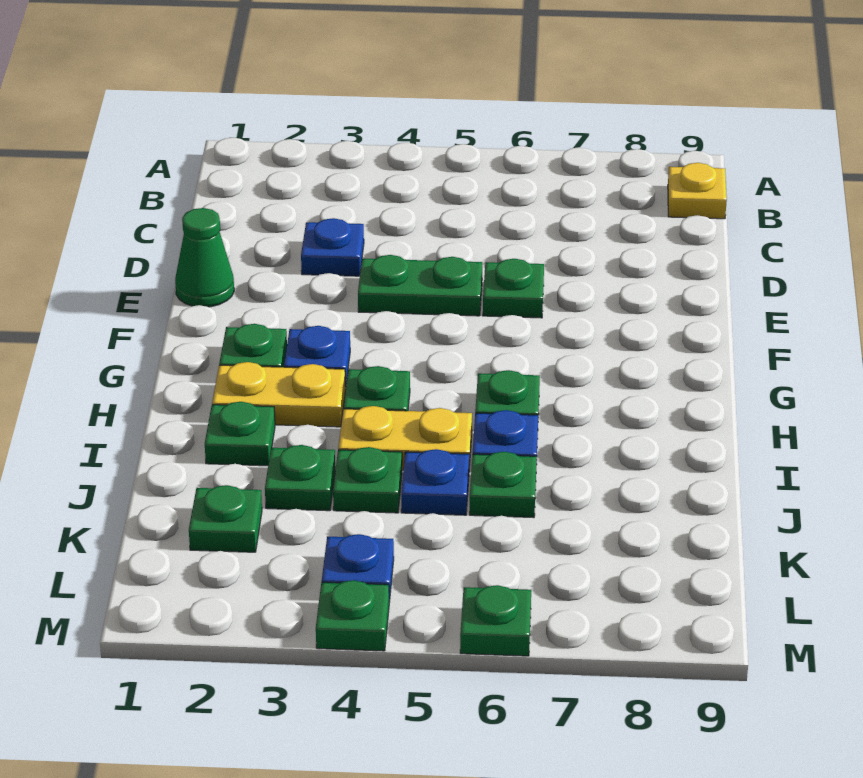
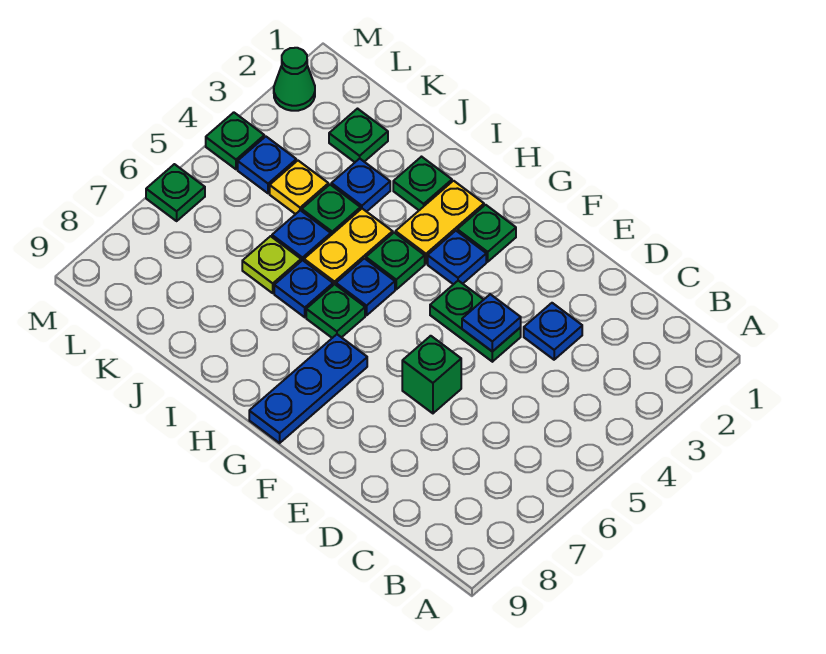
yellow plate B9 level 1 -> yellow plate K4 level 1
green cone E1 level 1 -> green cone M2 level 1
green plate E4:E5 level 1 -> green plate E4:F4 level 1
none -> blue plate E4 level 2
green plate E6 level 1 -> green brick E6 level 1
none -> blue plate G7:G9 level 1
none -> blue plate H5 level 1
green plate J3 level 1 -> blue plate J3 level 1
green plate J6 level 1 -> lime plate J6 level 1

